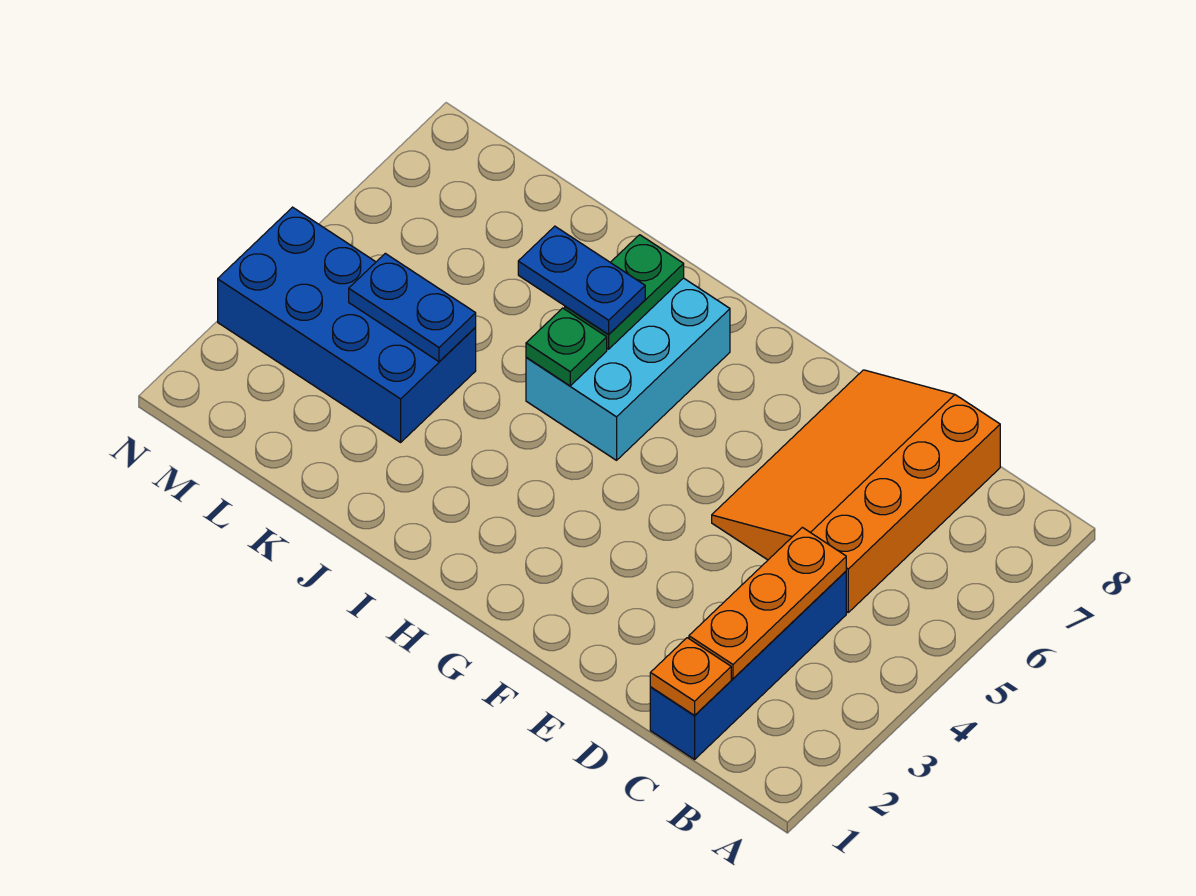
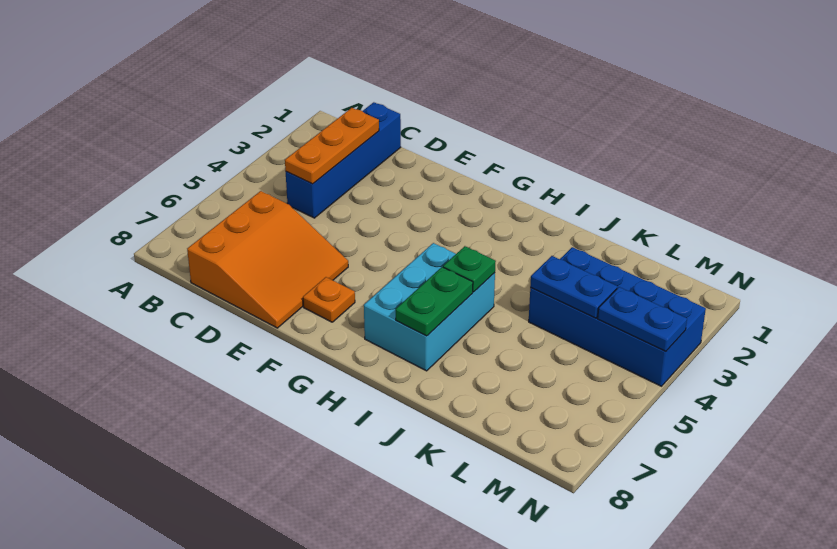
orange plate C1 level 2 -> orange plate F7 level 1
orange slope C5:E8 level 1 top C -> orange slope C6:E8 level 1 top C
blue plate I6:J6 level 3 -> blue plate M4:N4 level 2

